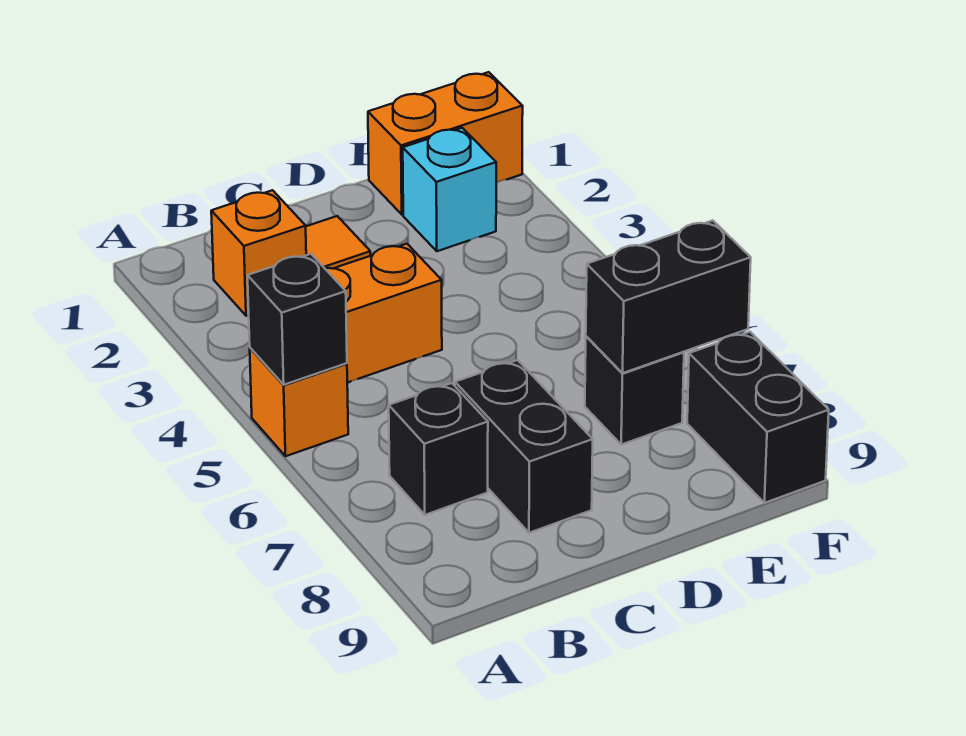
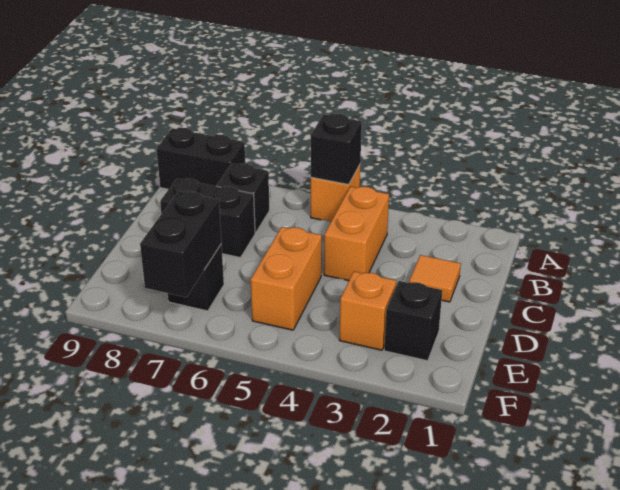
orange brick B2 level 1 -> orange brick E3 level 1
orange brick E1:F1 level 1 -> orange brick D5:E5 level 1
cyan brick E2 level 1 -> black brick E2 level 1
black brick F8:F9 level 1 -> black brick A8:A9 level 1

